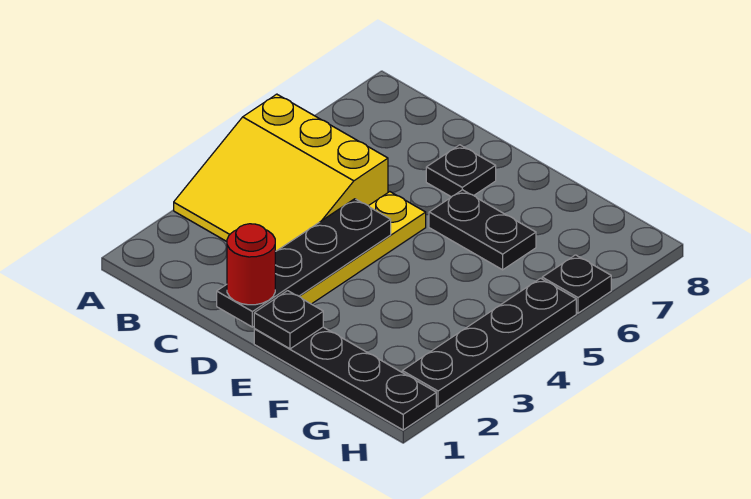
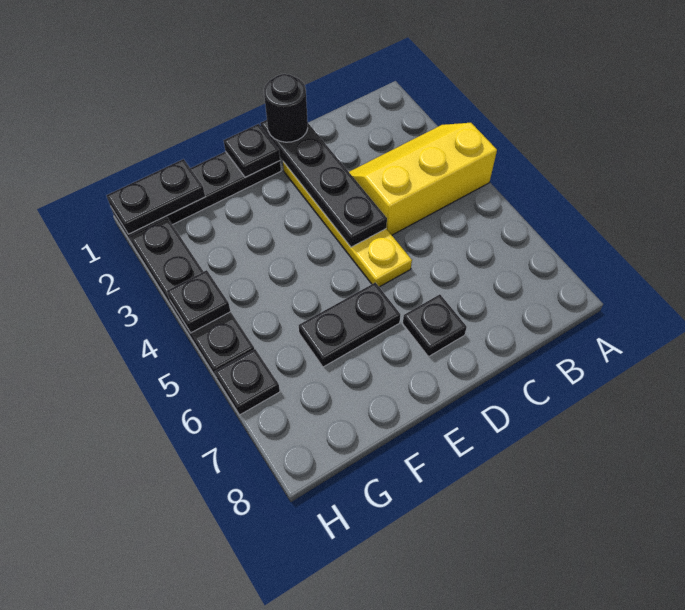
yellow slope A3:C5 level 1 top 5 -> yellow slope A3:C4 level 1 top 4
red round brick D1 level 3 -> black round brick D1 level 3
none -> black plate G1:H1 level 2
none -> black plate H4 level 2

